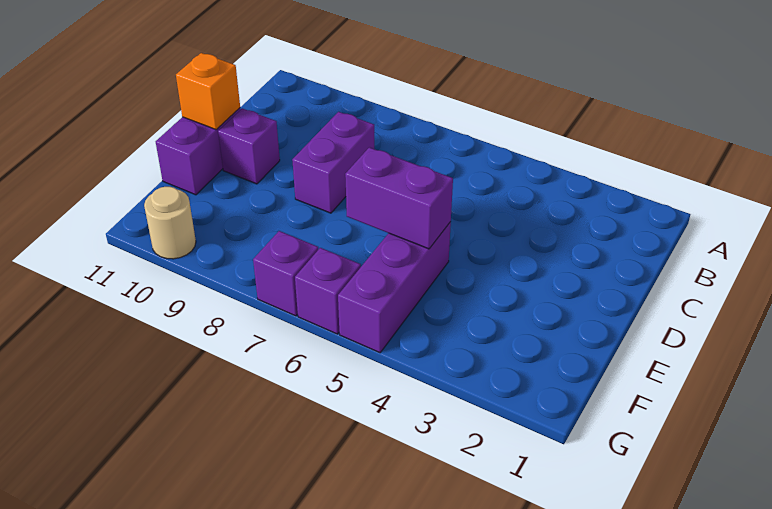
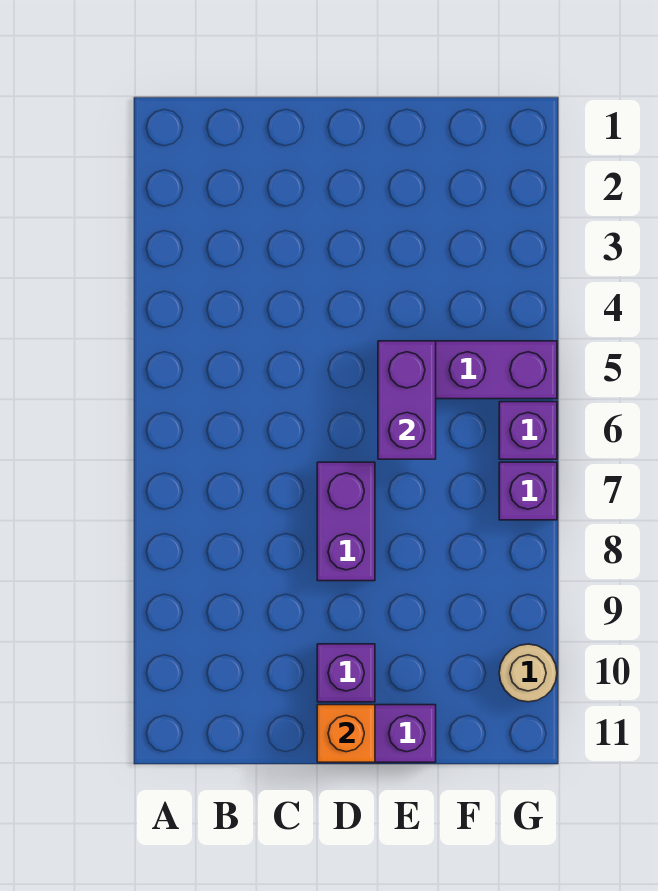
purple brick C8:D8 level 1 -> purple brick D7:D8 level 1

